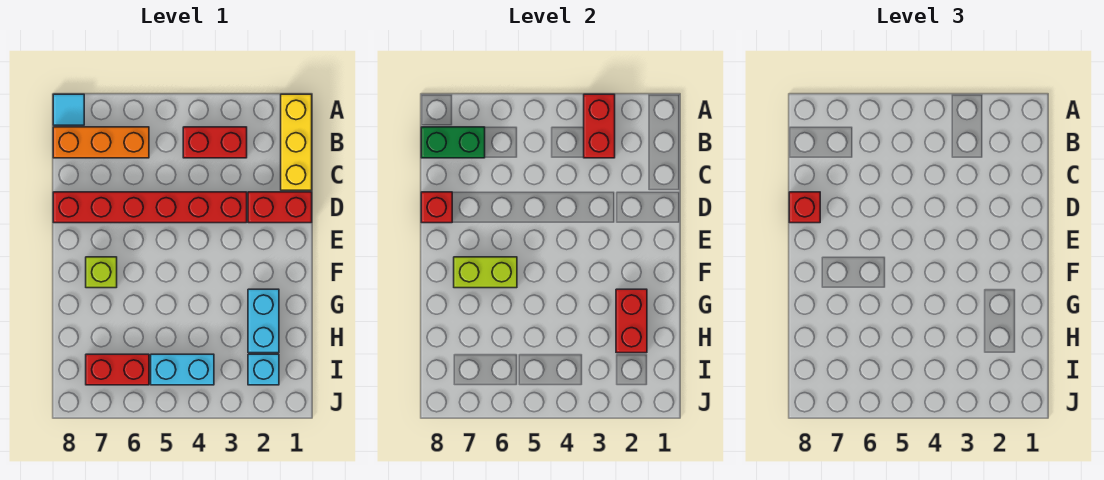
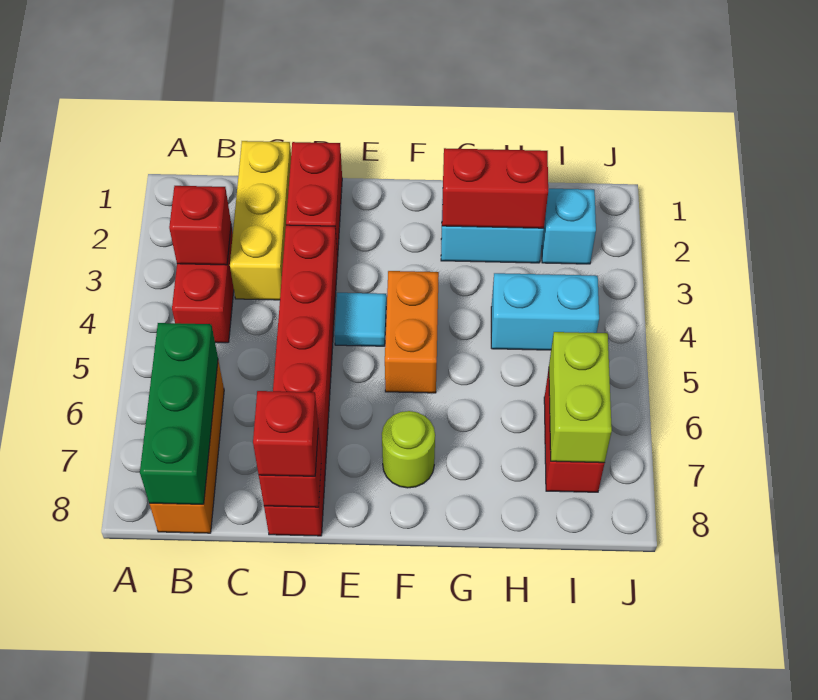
yellow brick A1:C1 level 1 -> yellow brick C1:C3 level 1
red brick A3:B3 level 2 -> red brick B3 level 2
cyan tile A8 level 1 -> cyan tile E4 level 1
green brick B7:B8 level 2 -> green brick B6:B8 level 2
none -> orange brick F4:F5 level 1
lime brick F6:F7 level 2 -> lime brick I6:I7 level 2
lime brick F7 level 1 -> lime round brick F7 level 1
cyan brick I4:I5 level 1 -> cyan brick H4:I4 level 1

